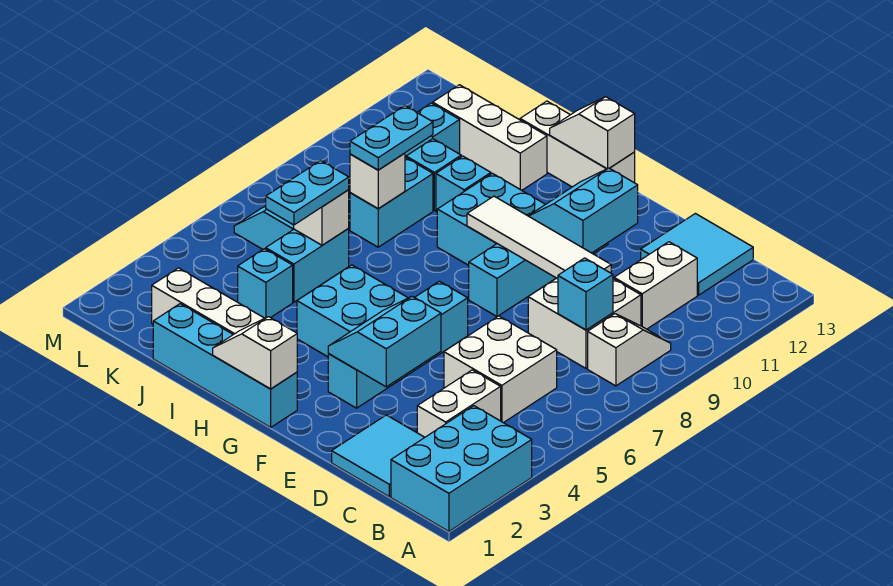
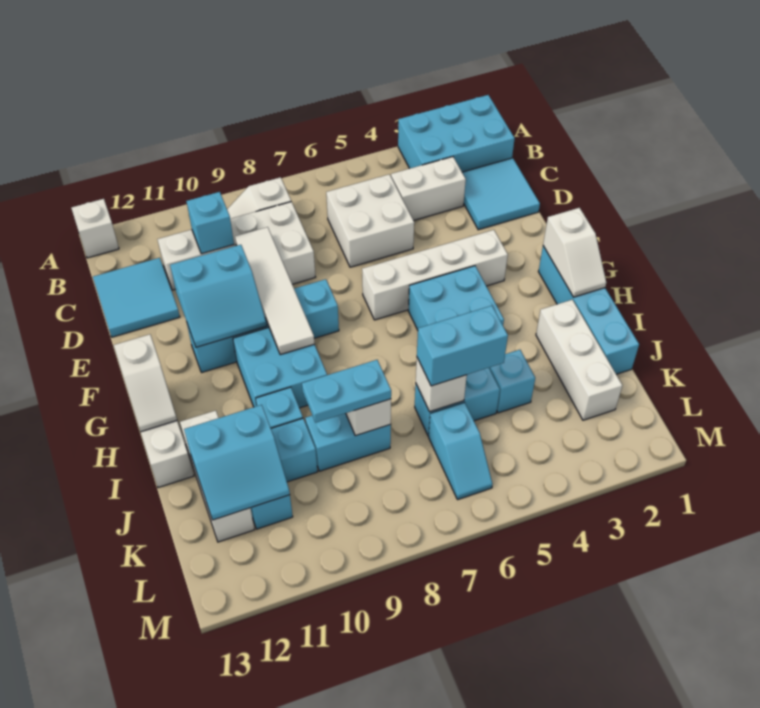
none -> white brick A13 level 1
cyan brick C8 level 2 -> cyan brick C10 level 2
cyan slope E3:F4 level 2 top E -> cyan slope J11:K12 level 2 top J
cyan brick F3:F6 level 1 -> white brick F3:F6 level 1
cyan plate J5:J6 level 3 -> cyan brick J5:J6 level 3

